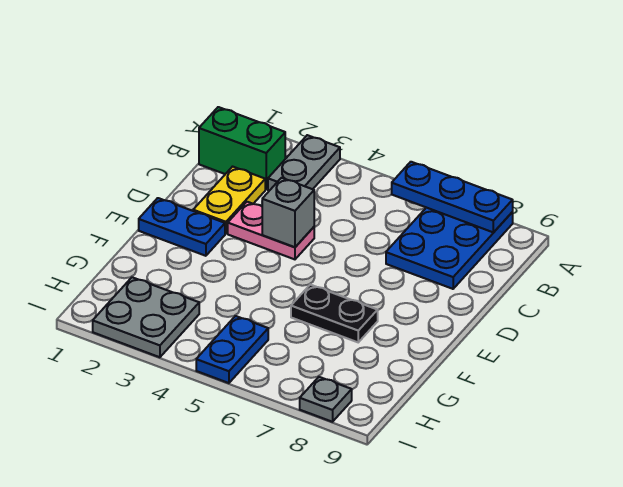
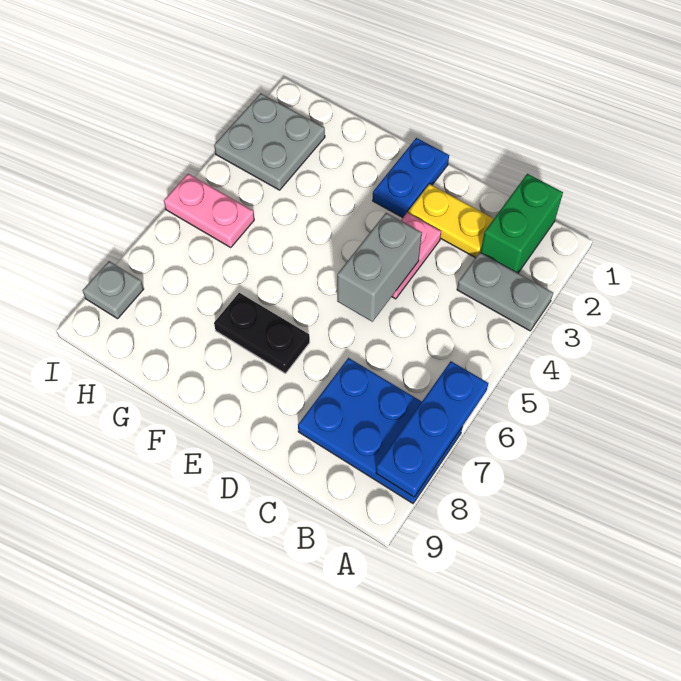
grey brick D4 level 2 -> grey brick D4:D5 level 2
black plate F6:F7 level 1 -> black plate E7:F7 level 1
blue plate H5:I5 level 1 -> pink plate H5:I5 level 1

